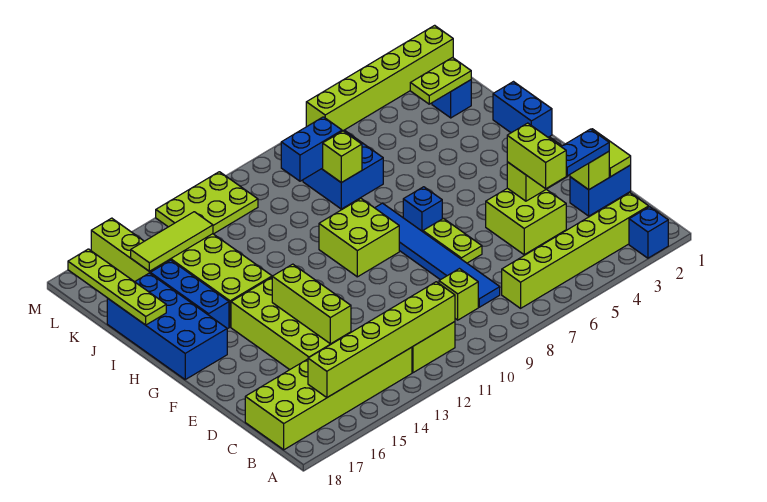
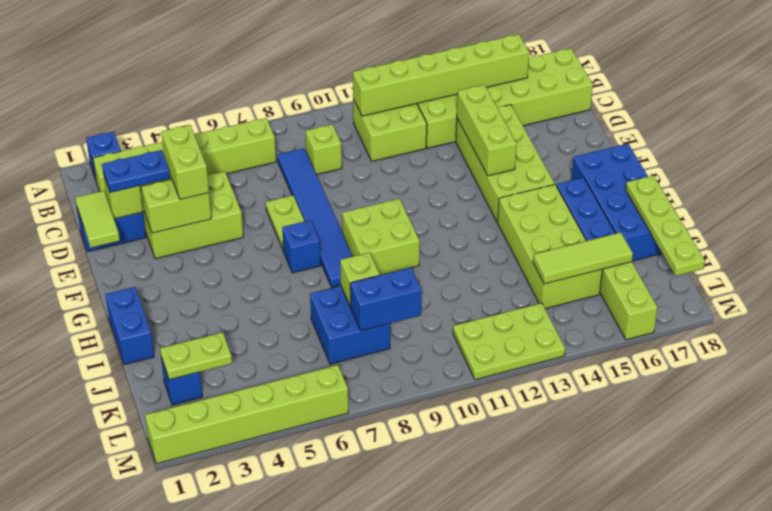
lime brick D4:E5 level 1 -> lime brick D3:E5 level 1

